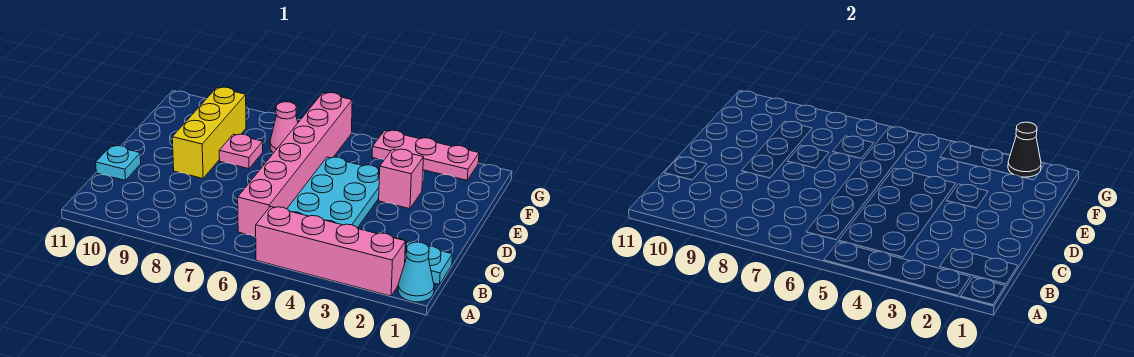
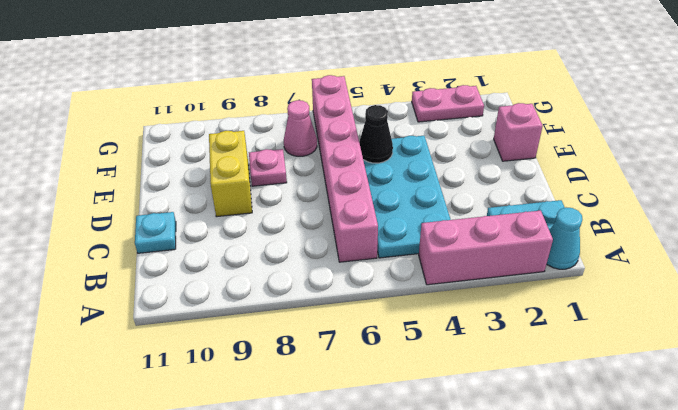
pink brick A2:A5 level 1 -> pink brick A2:A4 level 1
yellow brick D9:F9 level 1 -> yellow brick D9:E9 level 1
pink brick E3 level 1 -> pink brick E1 level 1
pink plate G2:G4 level 1 -> pink plate G2:G3 level 1
black cone G2 level 2 -> black cone E5 level 2

